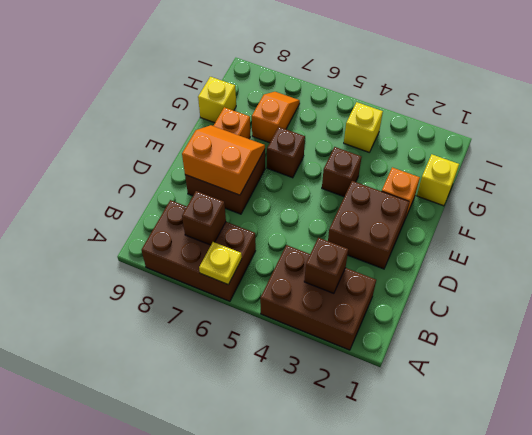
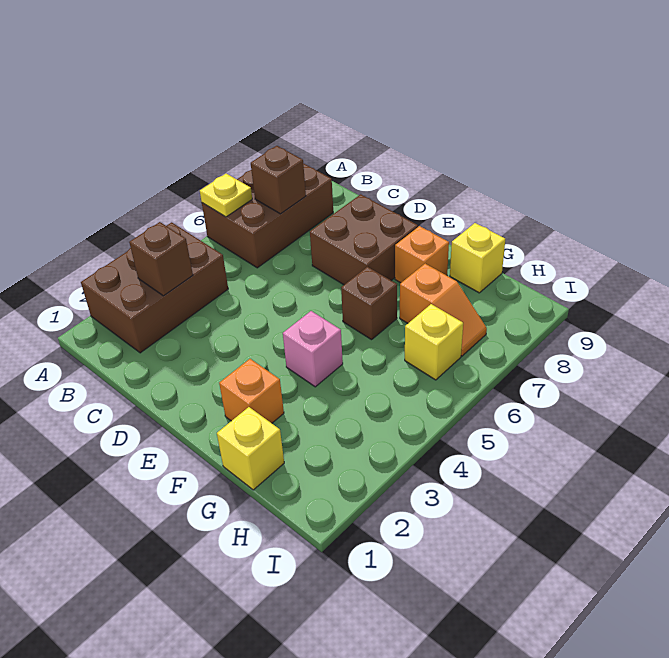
brown brick D2:E3 level 1 -> none
orange slope D7:E8 level 2 top D -> none
brown brick F4 level 1 -> pink brick F4 level 1
yellow brick H4 level 1 -> yellow brick H6 level 1

